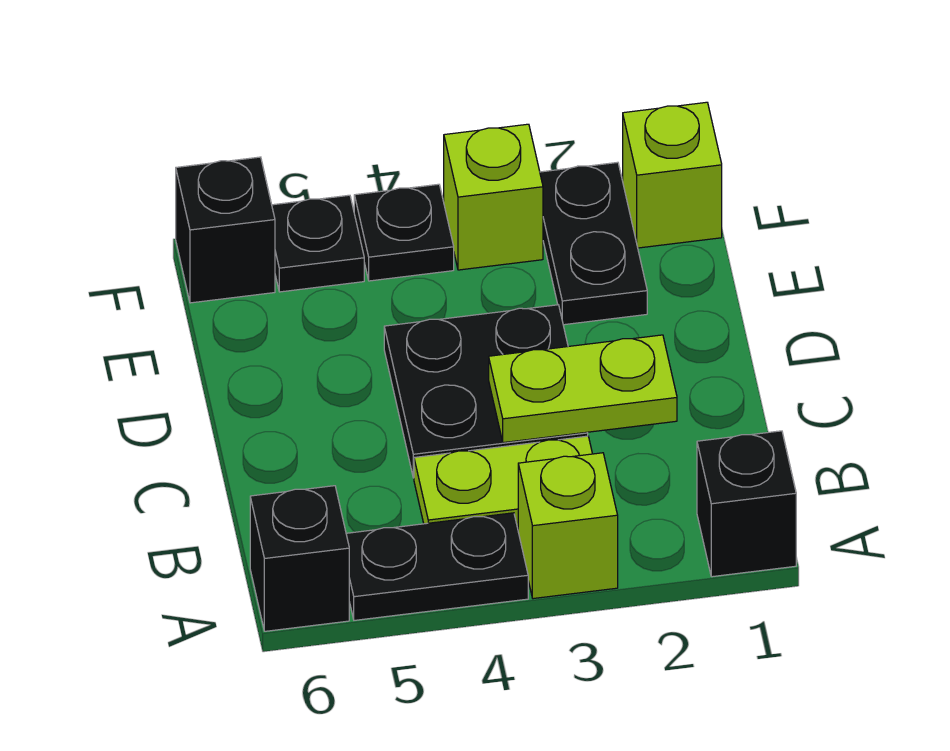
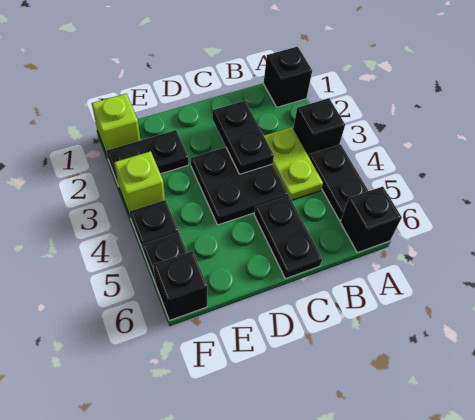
lime brick A3 level 1 -> black brick A3 level 1
lime plate C2:C3 level 2 -> black plate C2:C3 level 2
none -> black plate C5:C6 level 1

